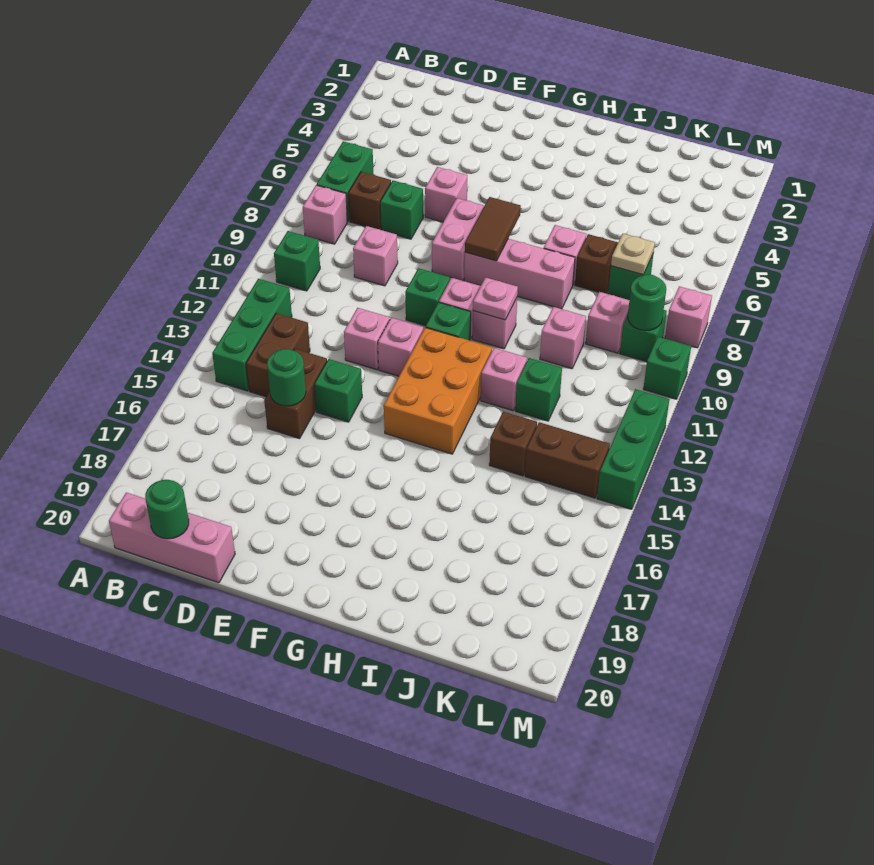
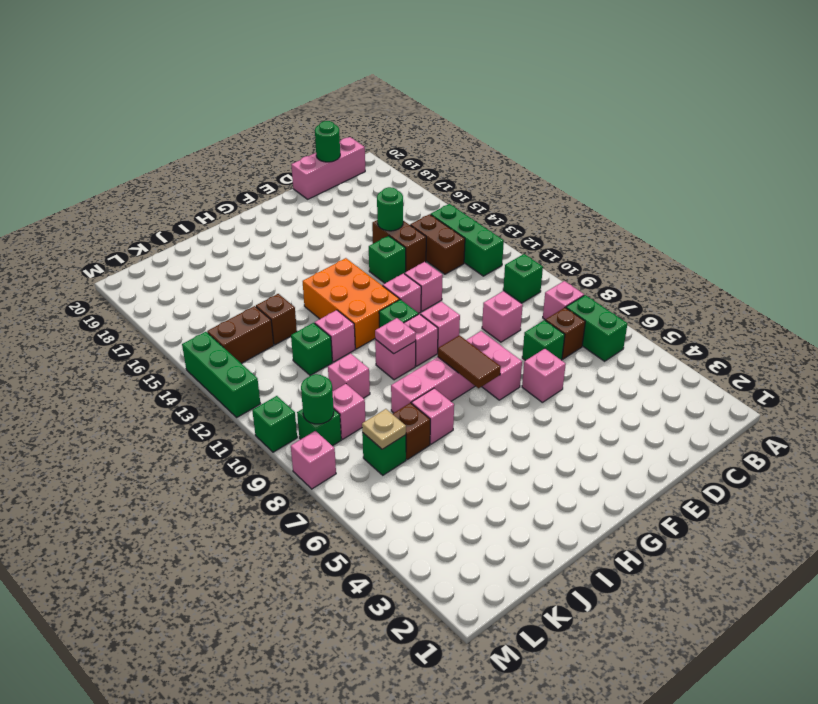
green brick F10 level 1 -> pink brick F10 level 1

